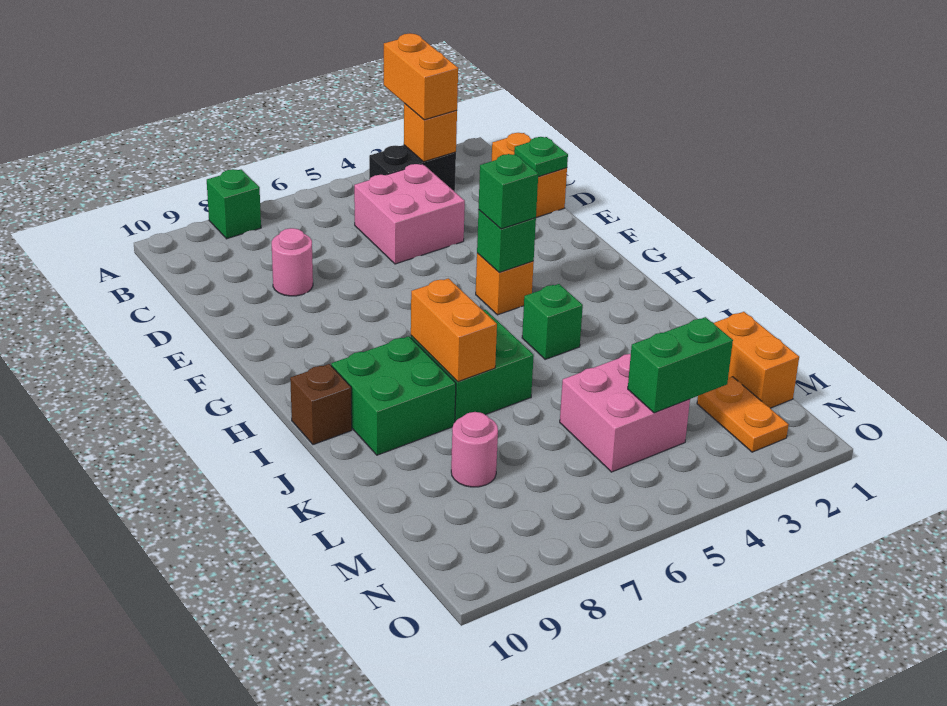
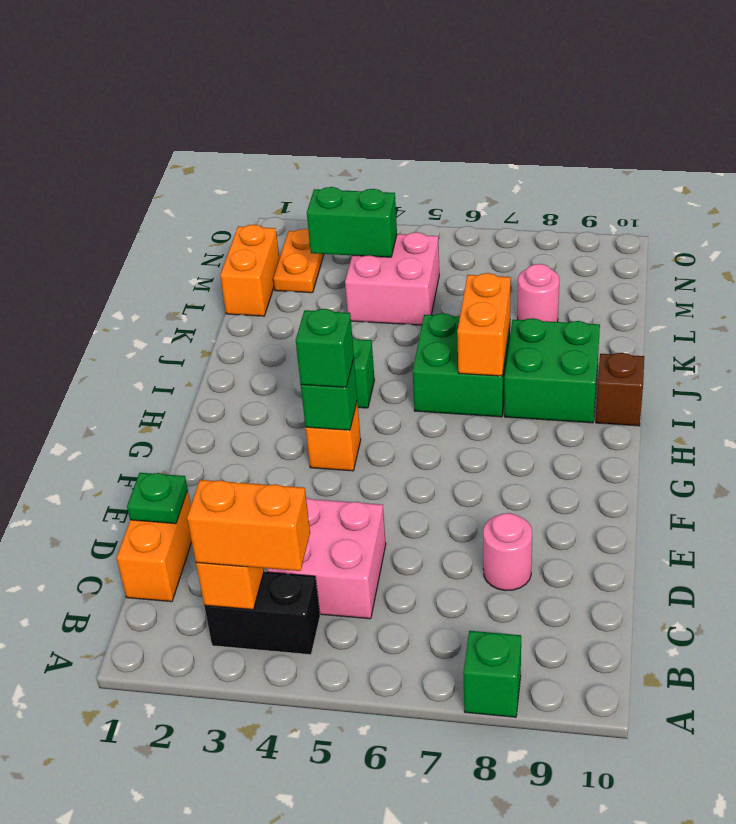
orange brick A3:B3 level 3 -> orange brick B3:B4 level 3

